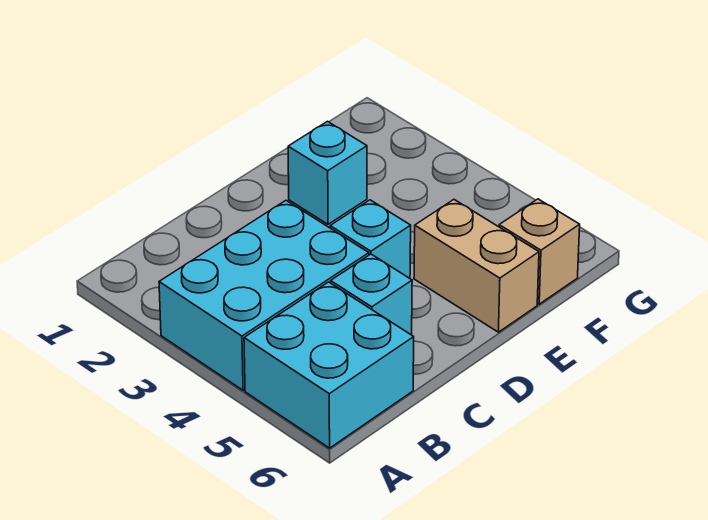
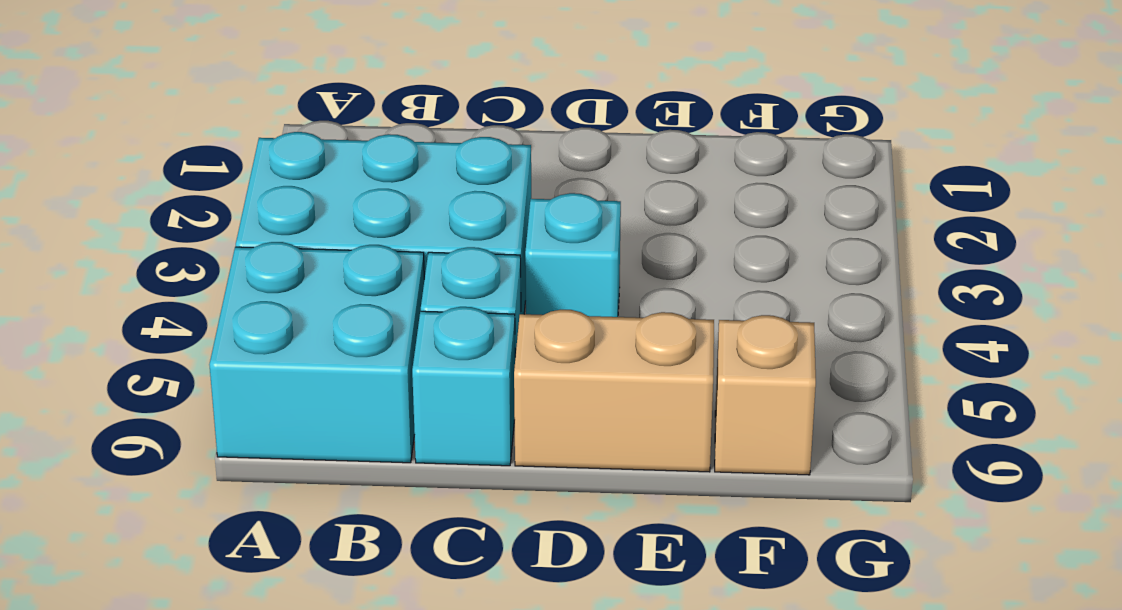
cyan brick E2 level 1 -> cyan brick C6 level 1
tan brick E5:E6 level 1 -> tan brick D6:E6 level 1

